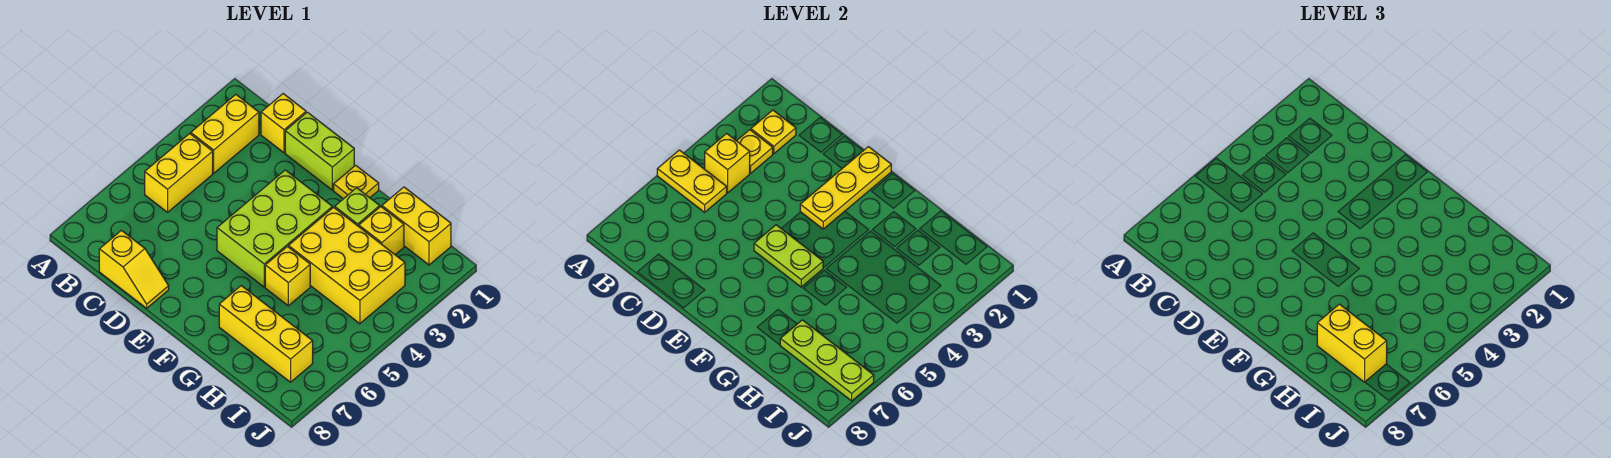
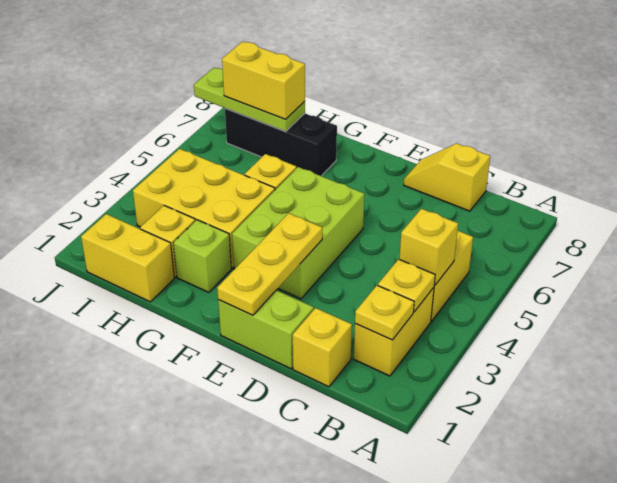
yellow plate A5:B5 level 2 -> none
lime plate E5:F5 level 2 -> none
yellow plate F1 level 1 -> none
yellow brick G7:I7 level 1 -> black brick G7:I7 level 1

